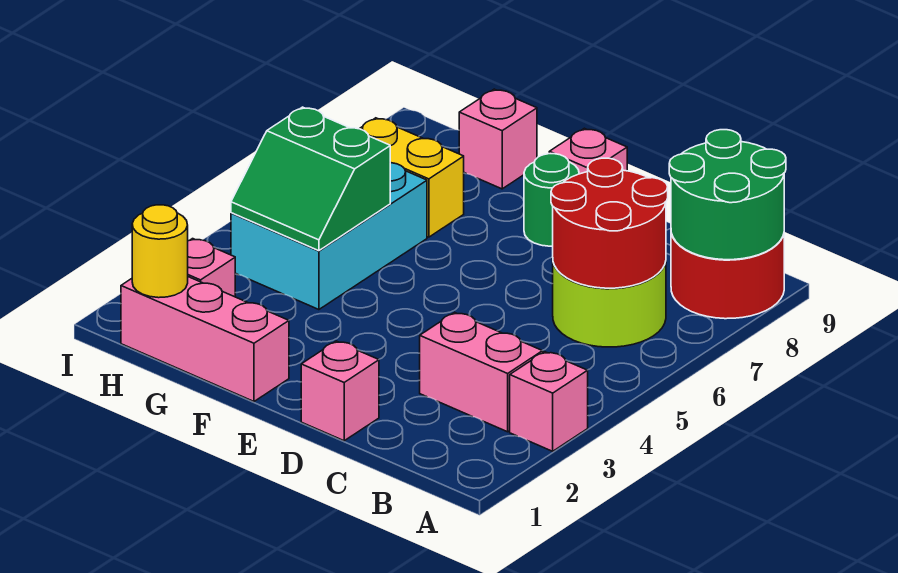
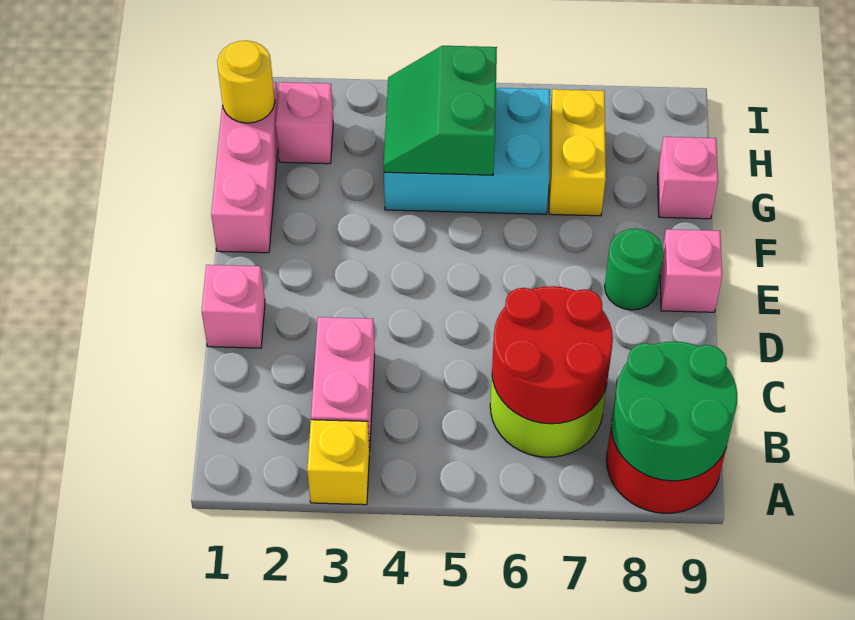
pink brick A3 level 1 -> yellow brick A3 level 1

